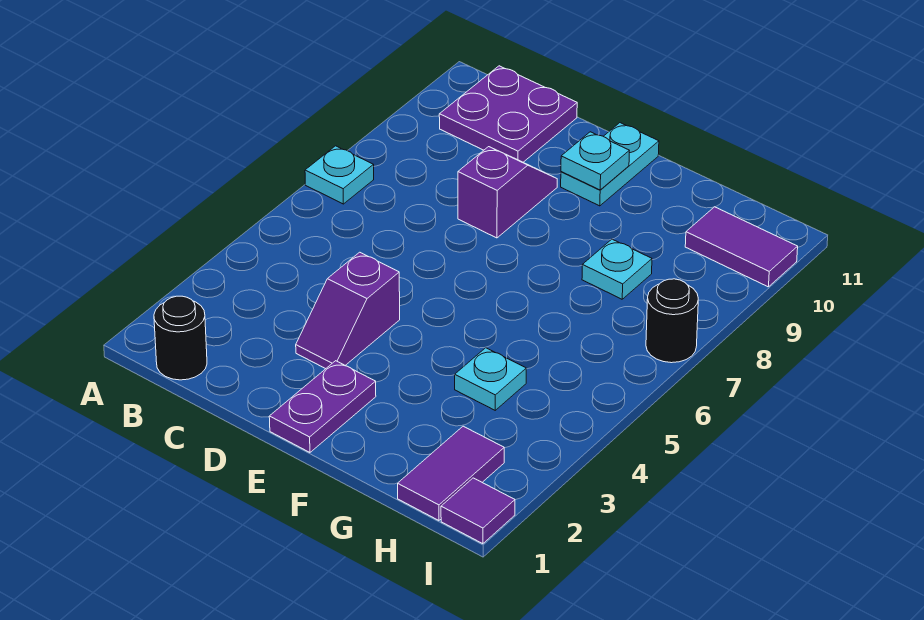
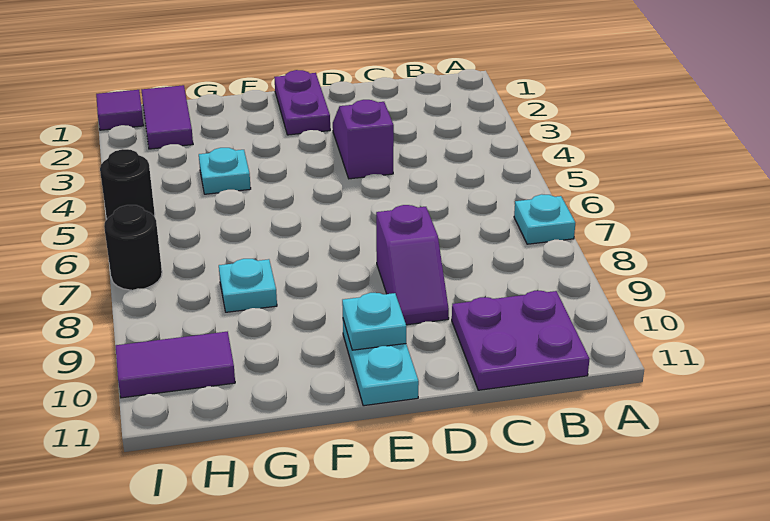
black round brick B1 level 1 -> black round brick I5 level 1

